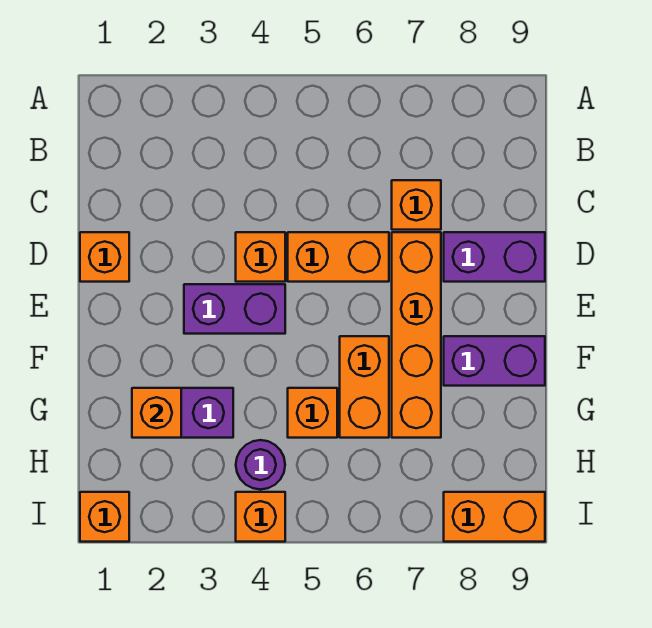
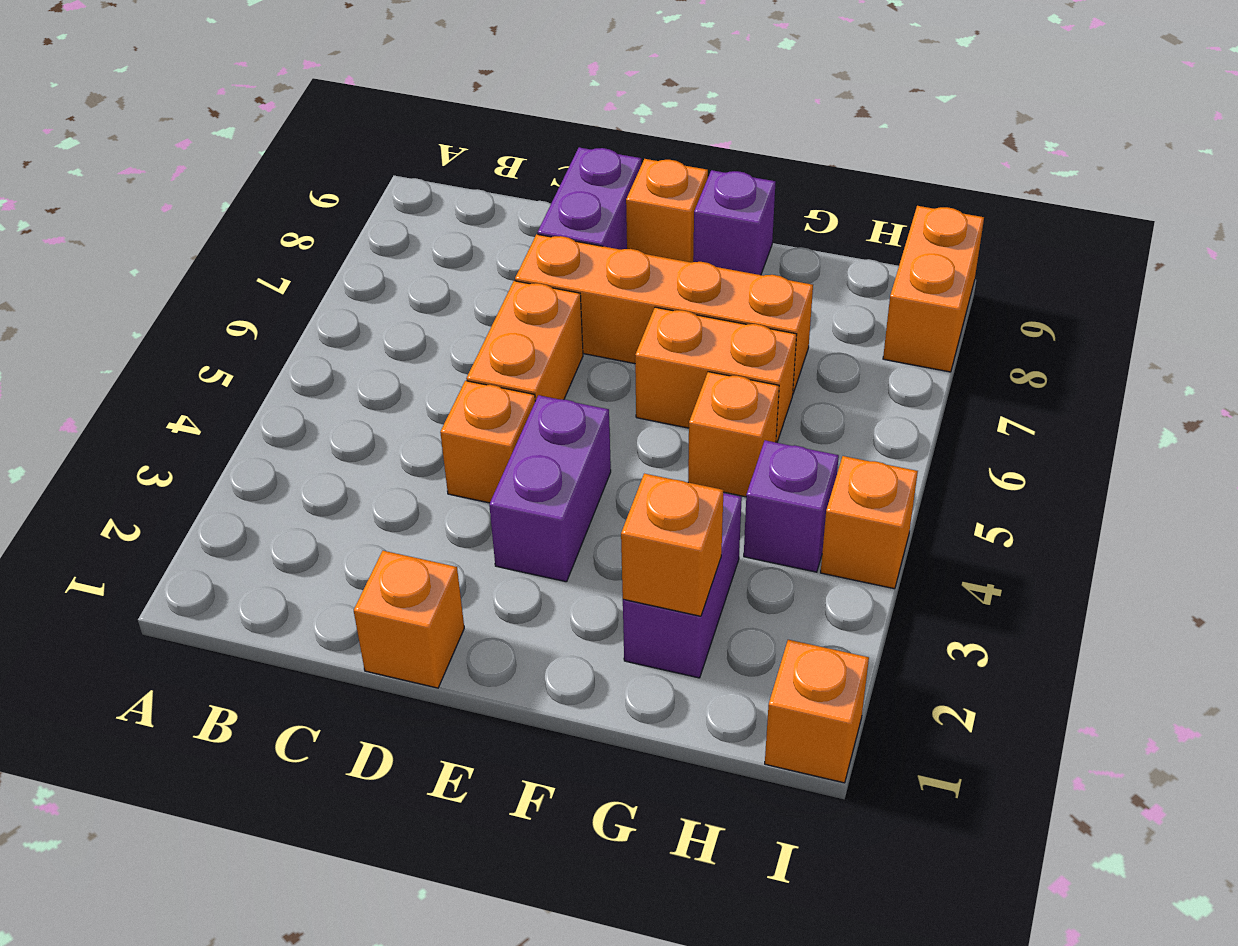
orange brick C7 level 1 -> orange brick E9 level 1
purple brick F8:F9 level 1 -> purple brick F9 level 1
purple round brick H4 level 1 -> purple brick H4 level 1

